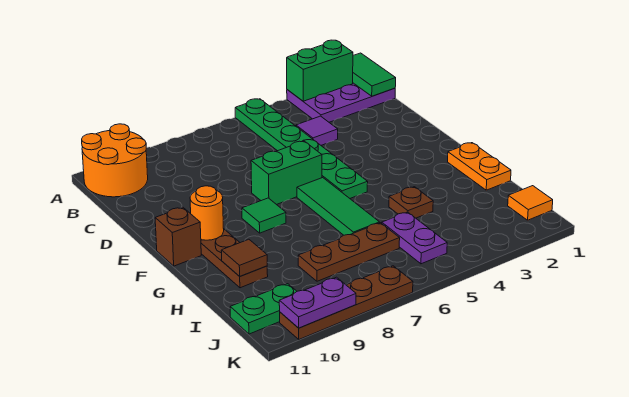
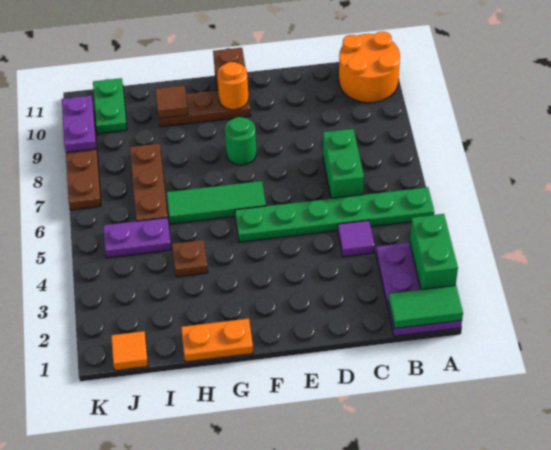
green brick E6:E7 level 1 -> green brick C6:C7 level 1
green tile F8 level 1 -> green round brick F8 level 1

